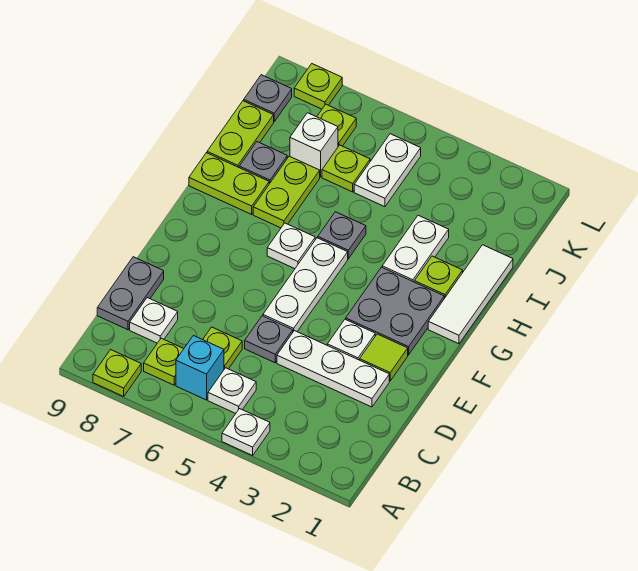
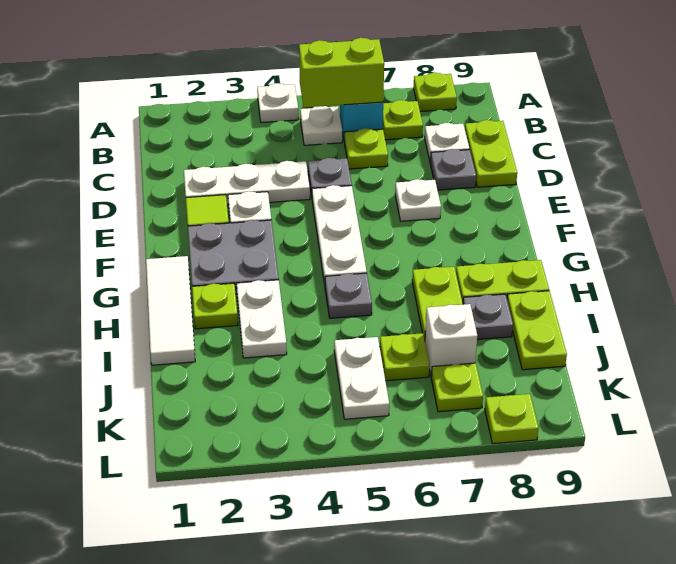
none -> lime brick B5:B6 level 2
grey plate C9:D9 level 1 -> lime plate C9:D9 level 1
white plate G6 level 1 -> white plate E7 level 1
grey plate K9 level 1 -> grey plate D8 level 1

